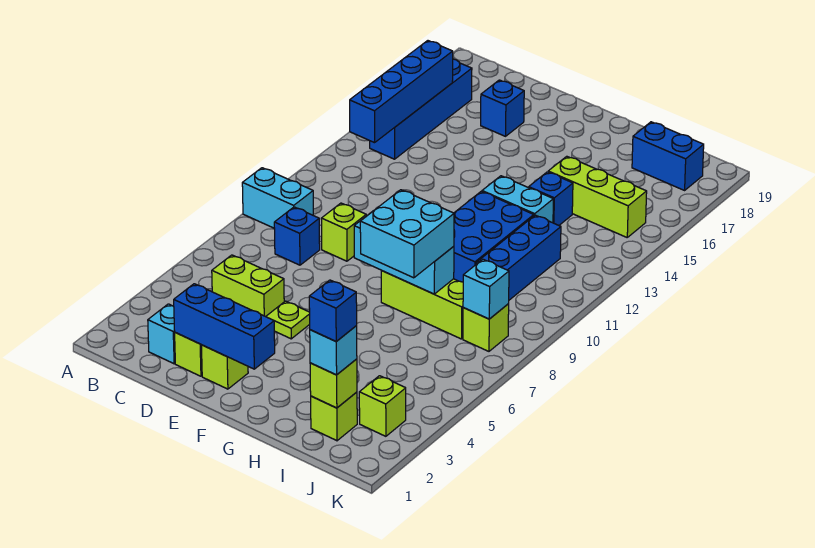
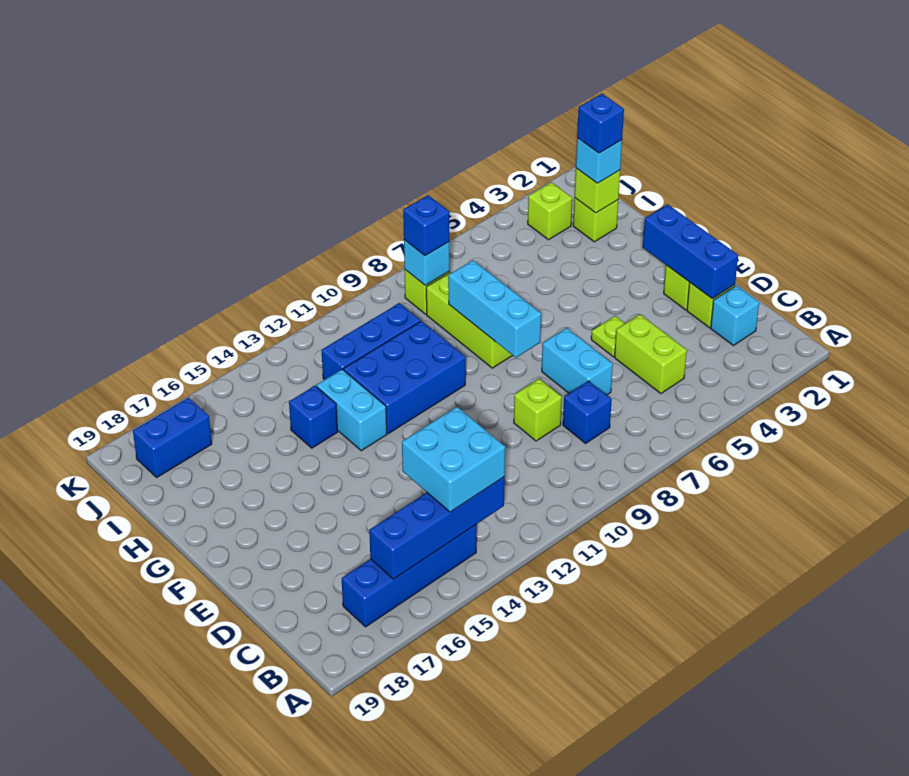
cyan brick A9:B9 level 1 -> cyan brick D7:E7 level 1
blue brick D17 level 1 -> blue brick J8 level 3
cyan brick G7:H8 level 3 -> cyan brick B13:C14 level 3
lime brick H15:J15 level 1 -> none
blue brick I18:J18 level 1 -> blue brick J17:J18 level 1

